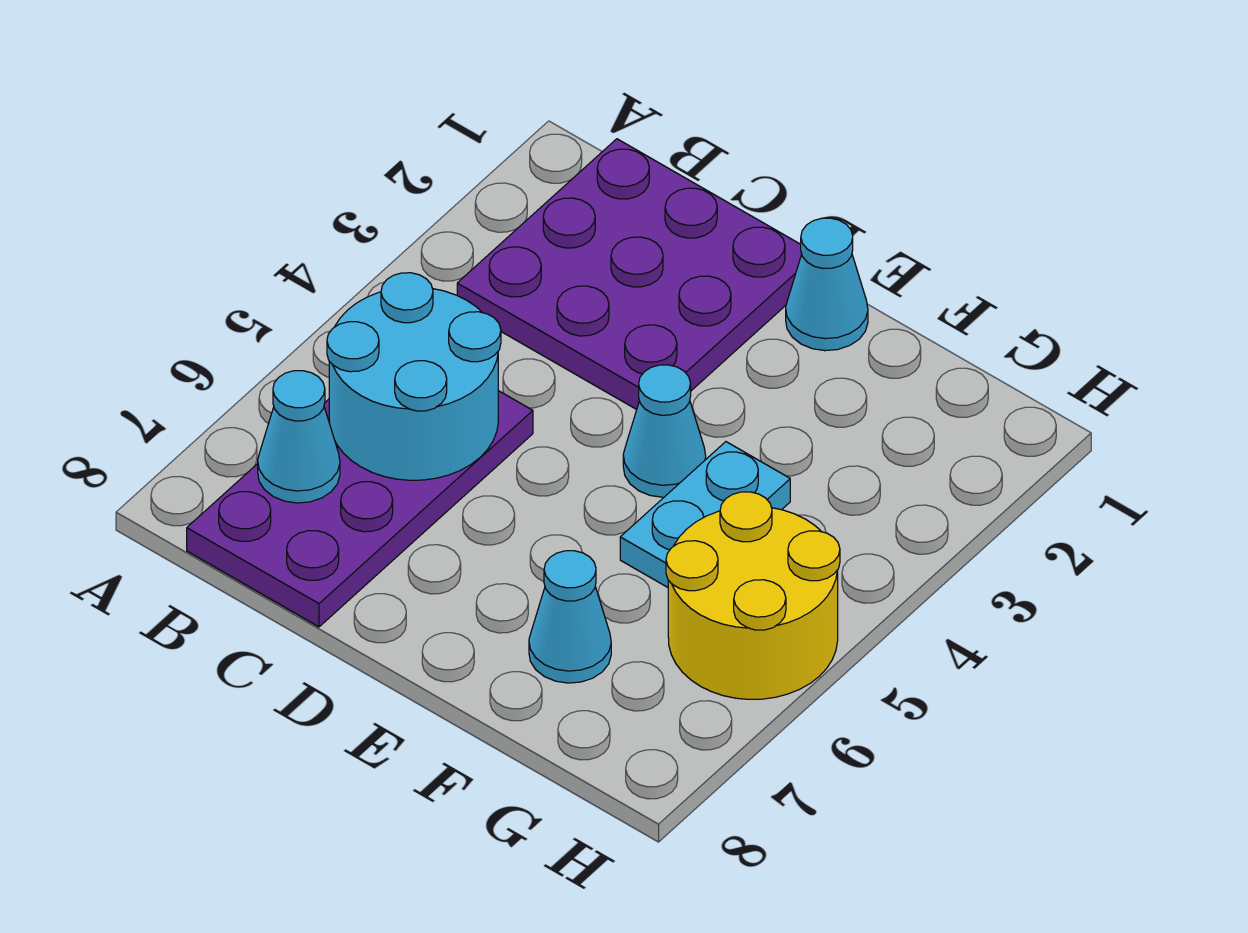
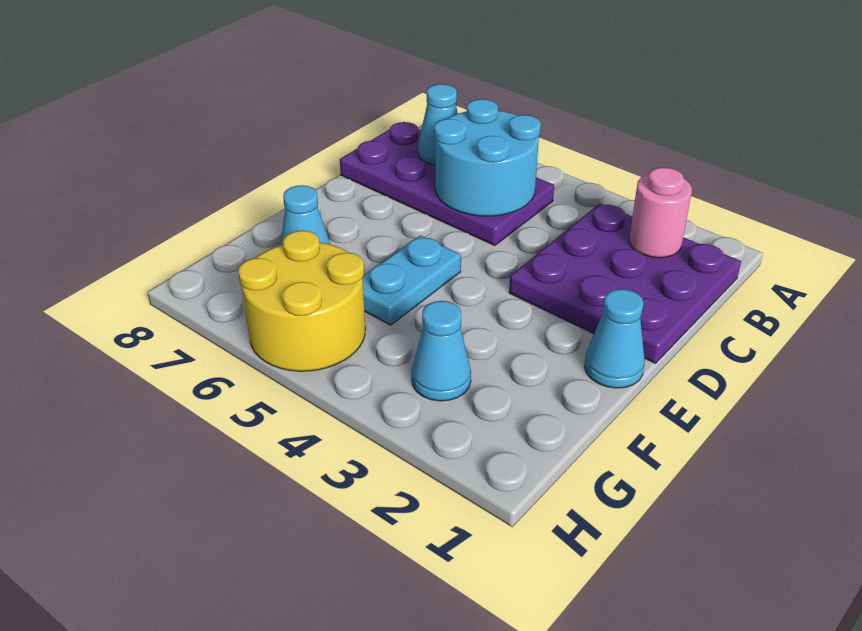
none -> pink round brick B2 level 2
cyan cone E4 level 1 -> cyan cone G3 level 1
cyan plate F4:F5 level 1 -> cyan plate E5:F5 level 1

